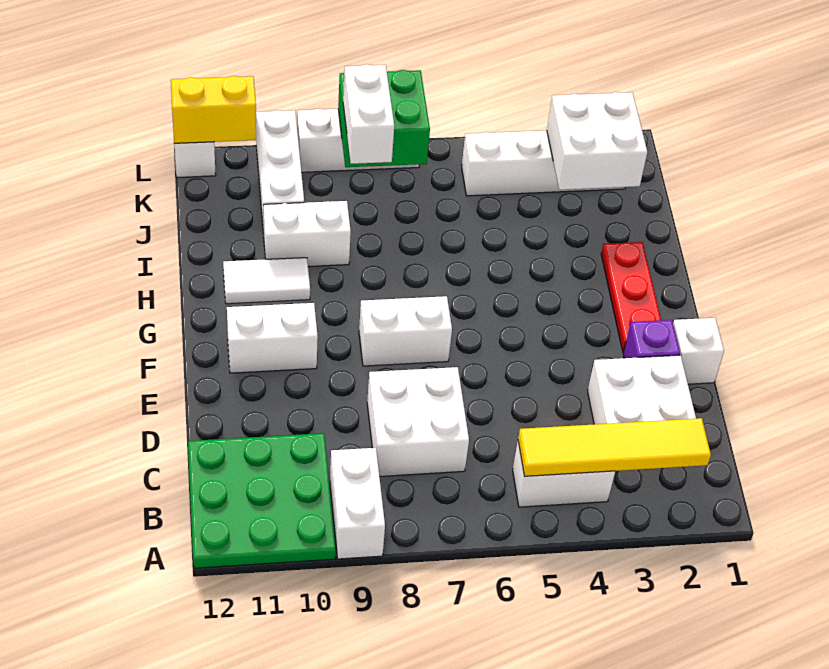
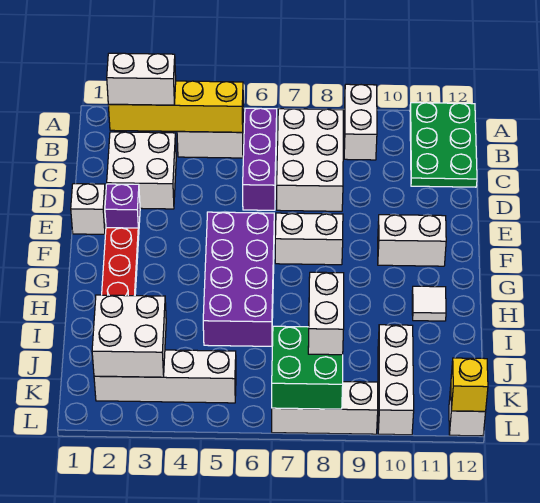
green plate A10:C12 level 1 -> green plate A11:C12 level 1
yellow tile B2:B5 level 2 -> yellow brick B2:B5 level 2
none -> purple brick B6:D6 level 1
white brick C7:D8 level 1 -> white brick B7:D8 level 1
none -> purple brick F5:I6 level 1
white tile H10:H11 level 1 -> white tile H11 level 1
white brick I9:I10 level 1 -> white brick B2:B3 level 3
yellow brick L11:L12 level 2 -> yellow brick L12 level 2

